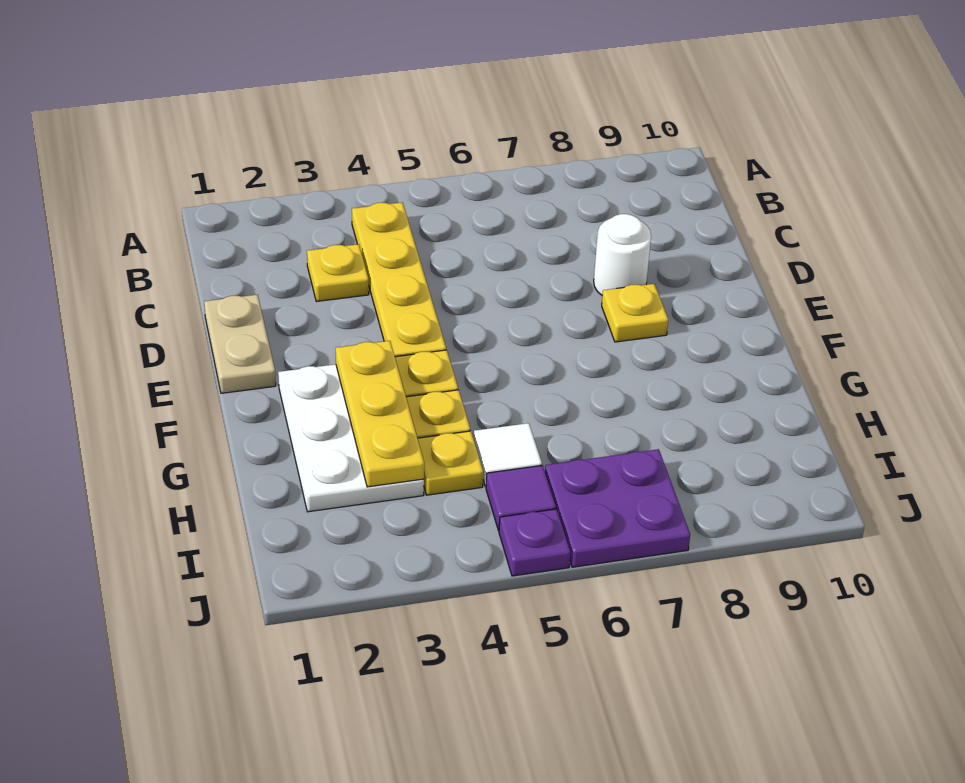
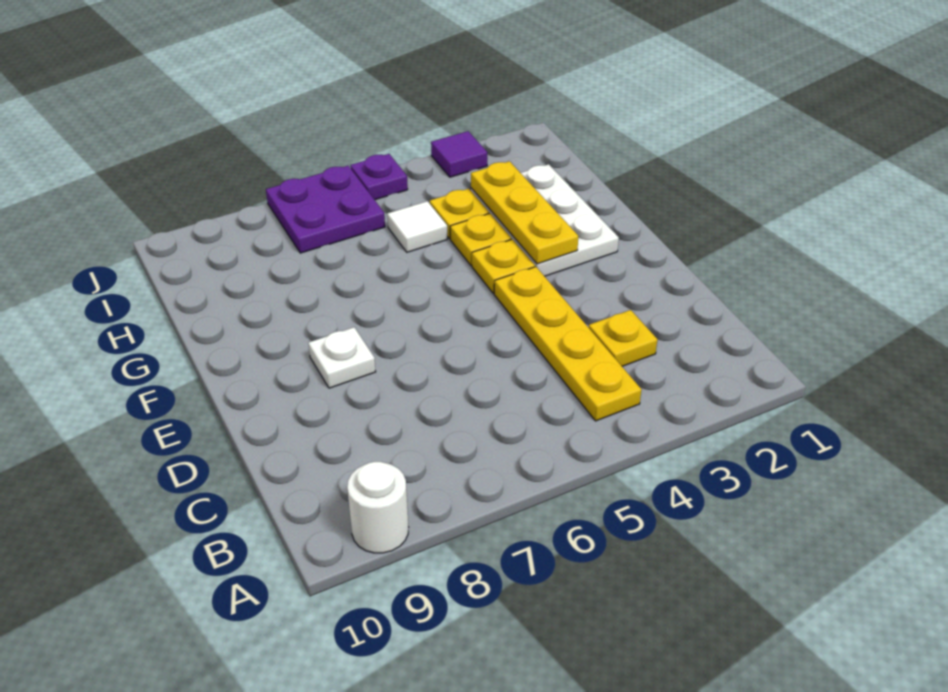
tan plate D1:E1 level 1 -> none
white round brick D8 level 1 -> white round brick A9 level 1
yellow plate E8 level 1 -> white plate E8 level 1
purple tile I5 level 1 -> purple tile J3 level 1

